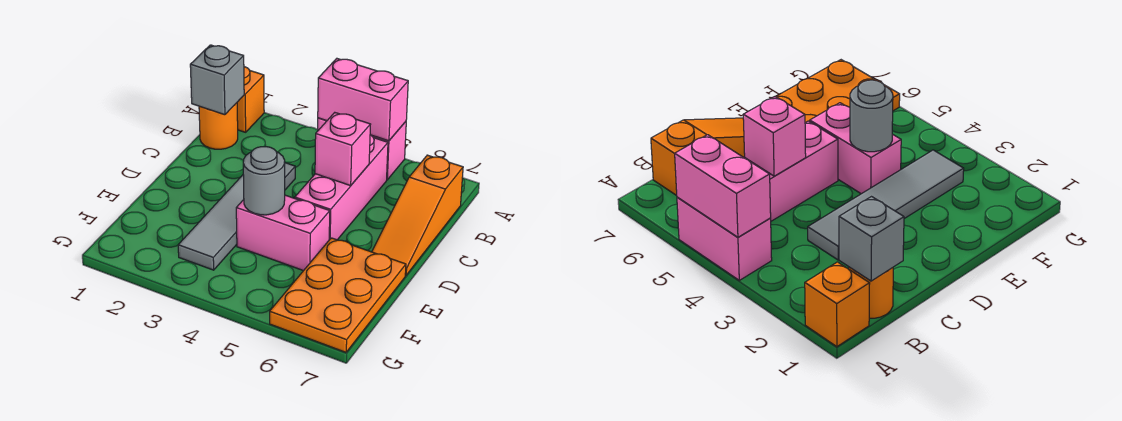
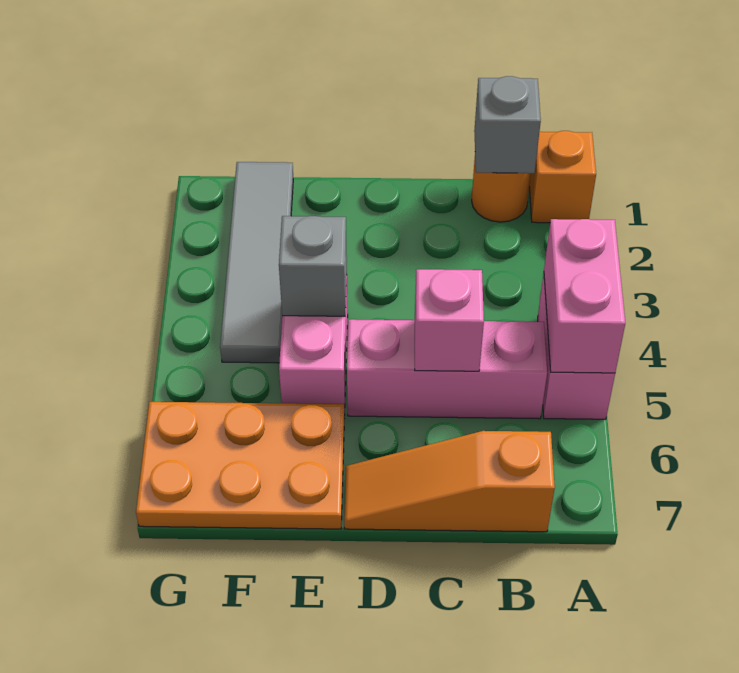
grey tile C3:F3 level 1 -> grey tile F1:F4 level 1
grey round brick E4 level 2 -> grey brick E4 level 2

